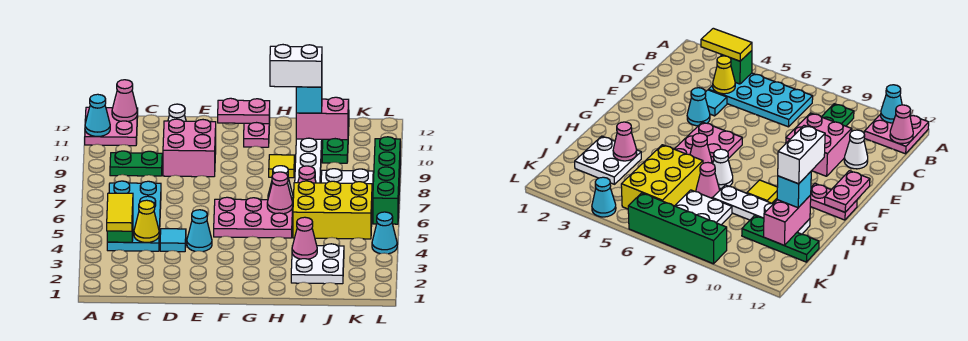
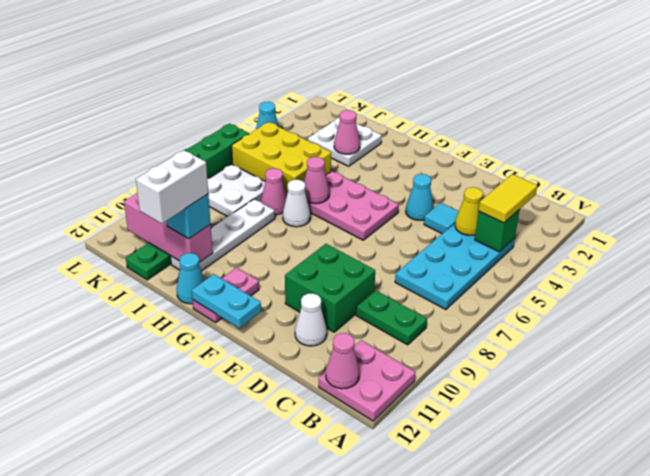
cyan cone A11 level 2 -> cyan cone H12 level 1
pink brick D9:E10 level 1 -> green brick D9:E10 level 1
pink plate F12:G12 level 2 -> cyan plate F12:G12 level 2
yellow tile H9 level 1 -> none
white brick H11:I11 level 4 -> white brick I11:I12 level 4
pink brick I11:J11 level 2 -> pink brick I11:K11 level 2

